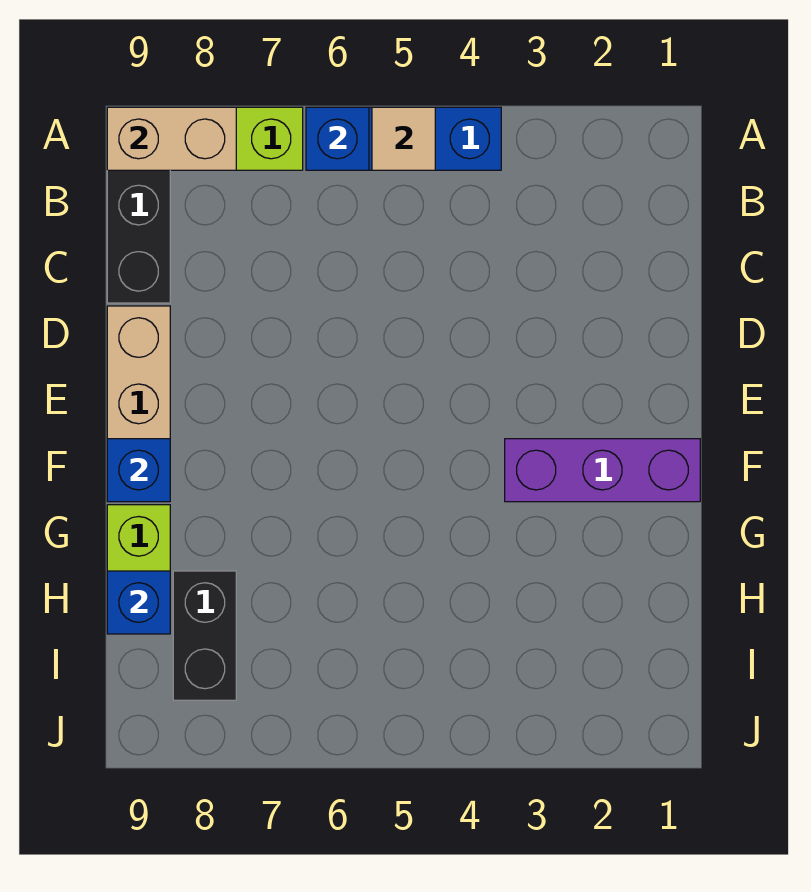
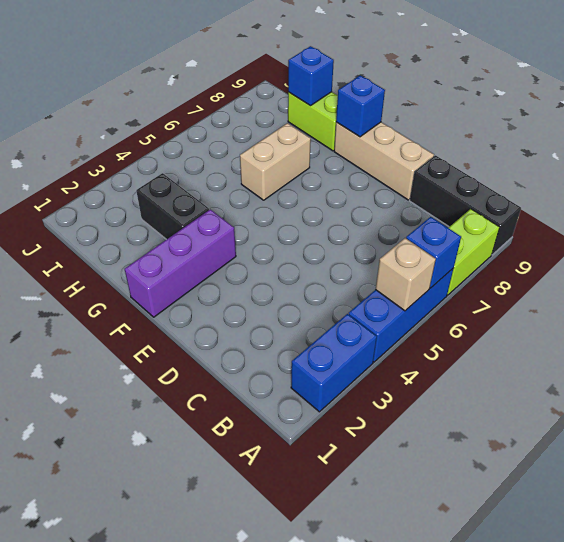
none -> blue brick A2:A3 level 1
tan tile A5 level 2 -> tan brick A5 level 2
tan brick A8:A9 level 2 -> tan brick G6:G7 level 1
black brick H8:I8 level 1 -> black brick G3:H3 level 1

